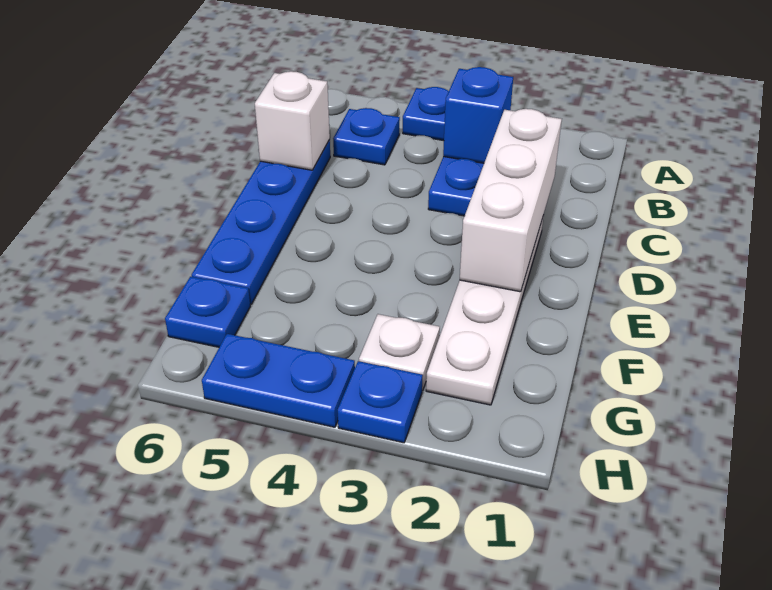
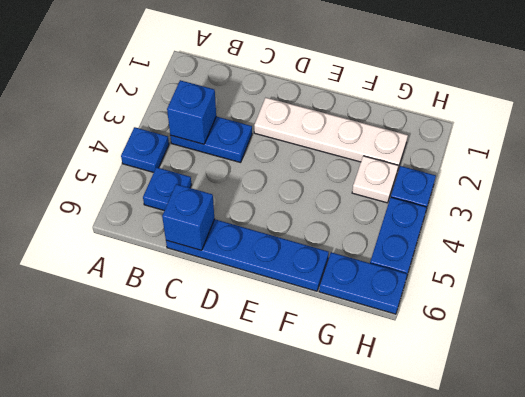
white brick C2:E2 level 2 -> none
white brick C6 level 2 -> blue brick C6 level 2
blue plate G6 level 1 -> blue plate G6:H6 level 1

